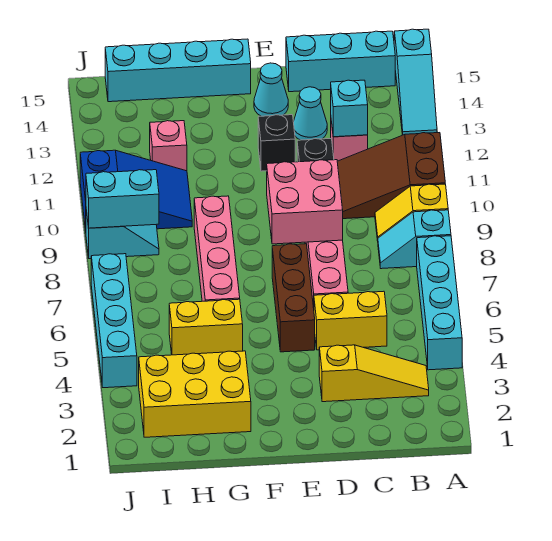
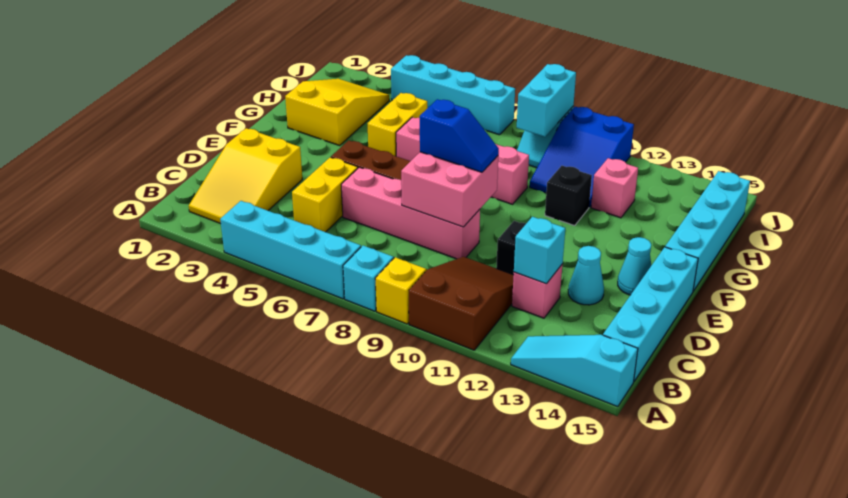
yellow slope B3:D3 level 1 top D -> yellow slope B2:D3 level 1 top D
cyan brick B15:D15 level 1 -> cyan brick B15:E15 level 1
none -> blue slope E8:E9 level 3 top 8
black brick E12 level 1 -> black brick G11 level 1
yellow brick G2:I3 level 1 -> yellow slope G2:I3 level 1 top G

